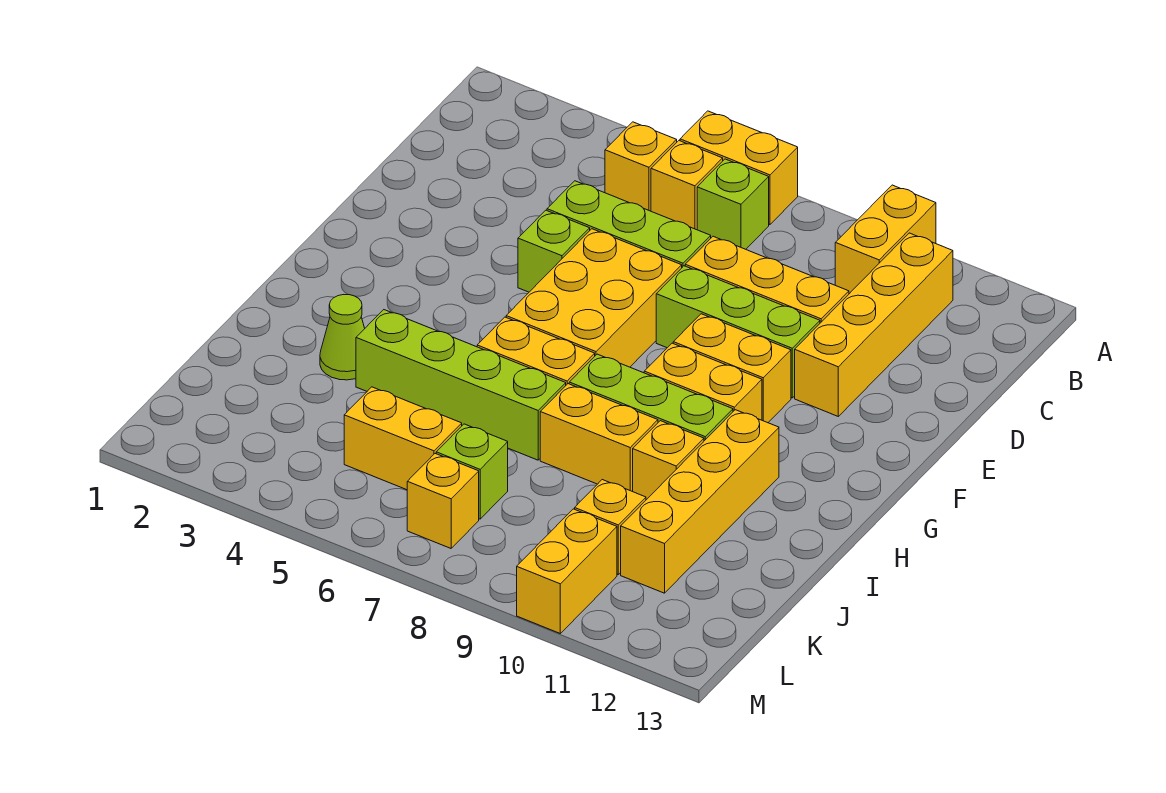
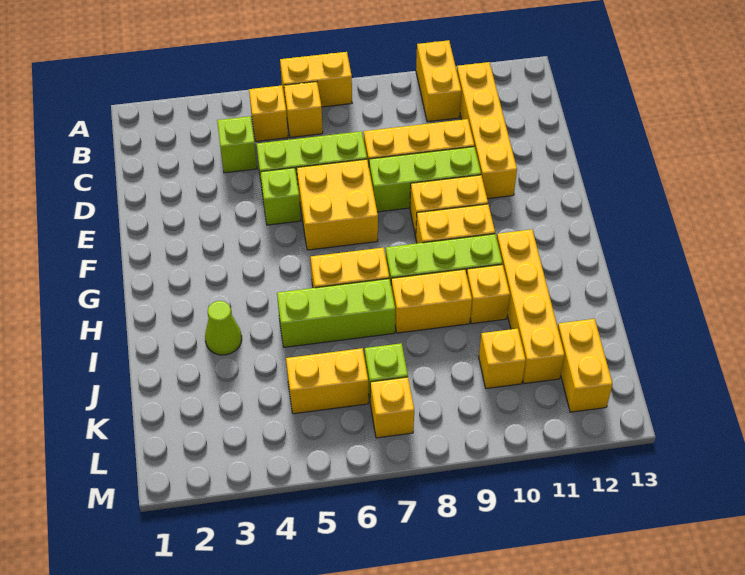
lime brick B7 level 1 -> lime brick C4 level 1
yellow brick E6:G7 level 1 -> yellow brick E6:F7 level 1
lime brick I4:I7 level 1 -> lime brick I5:I7 level 1
yellow brick L10:M10 level 1 -> yellow brick K12:L12 level 1

